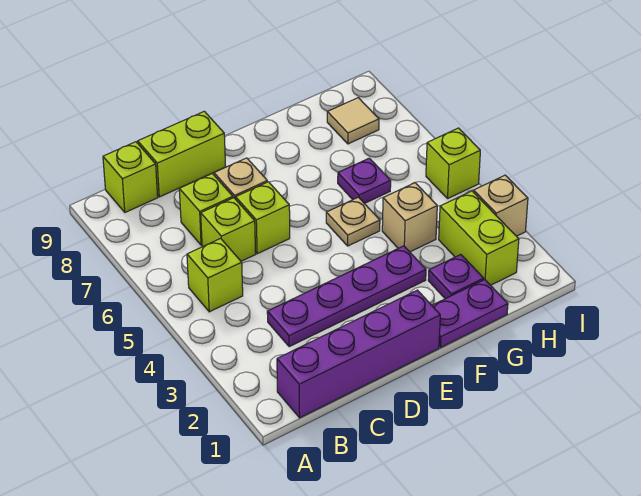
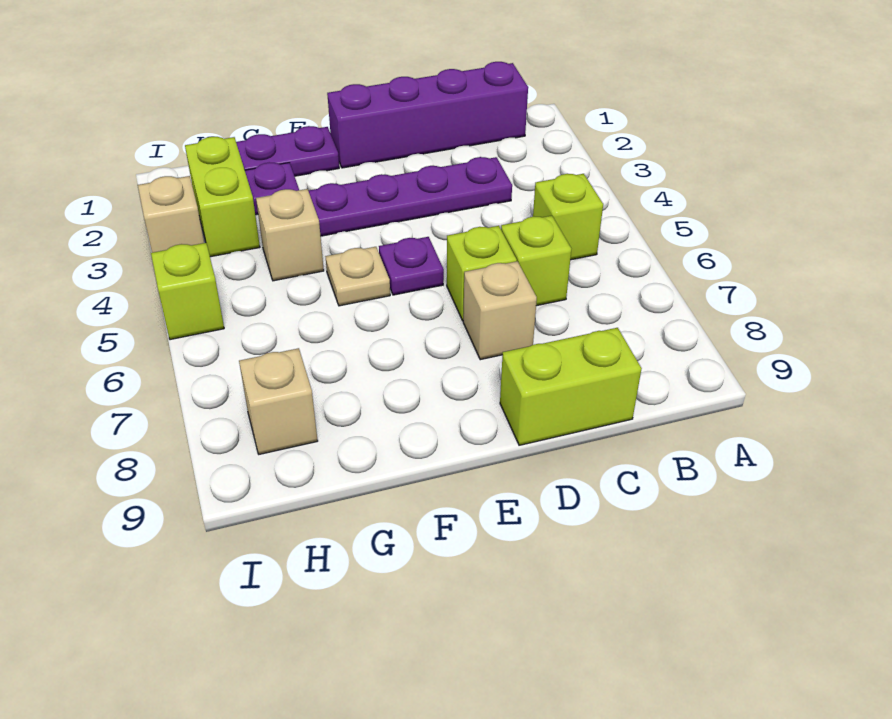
lime brick B9 level 1 -> none
lime brick C7 level 1 -> none
purple plate G6 level 1 -> purple plate E5 level 1
tan tile H8 level 1 -> tan brick H8 level 1

